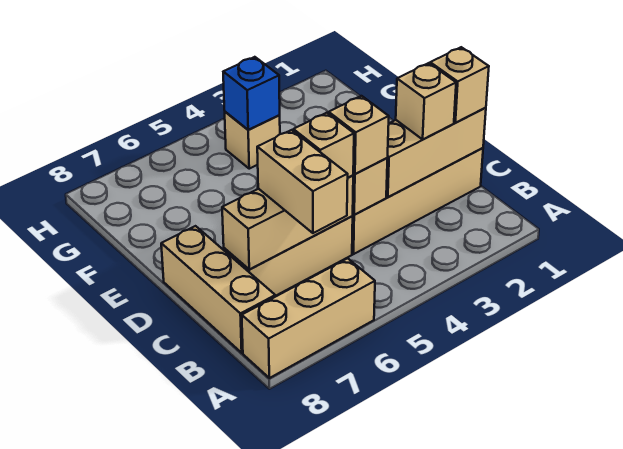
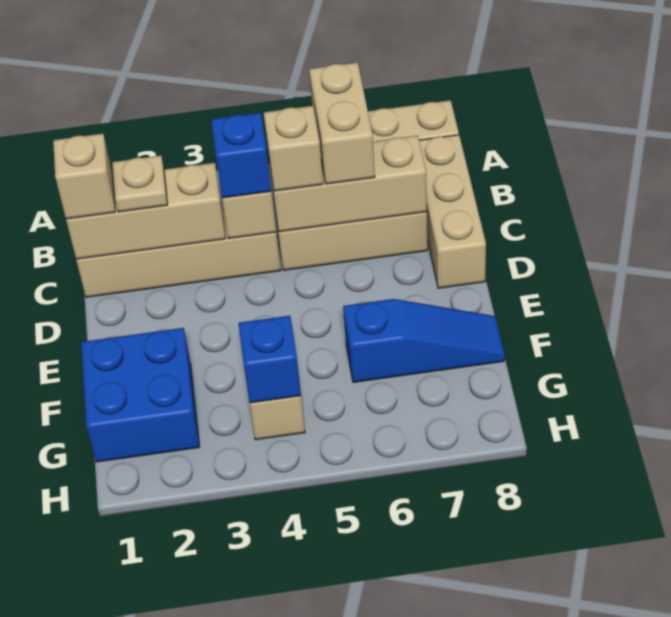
tan brick C2 level 3 -> tan plate C2 level 3
tan brick C4 level 3 -> blue brick C4 level 3
none -> blue brick F1:G2 level 1
none -> blue slope F6:F8 level 1 top 6

